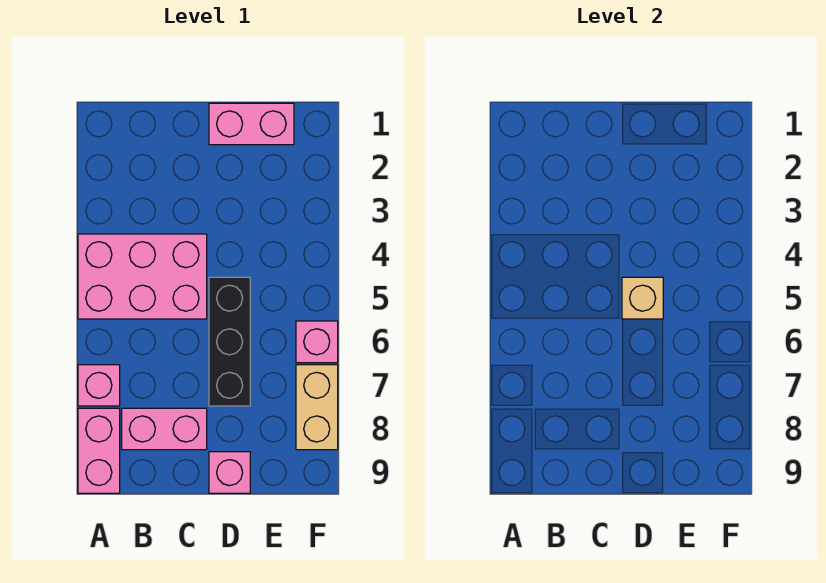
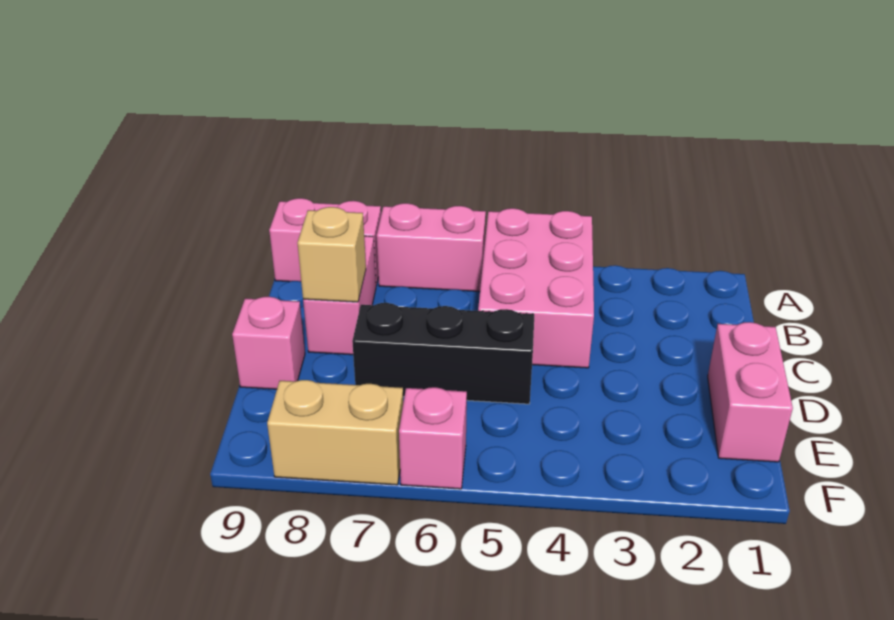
pink brick A7 level 1 -> pink brick A6:A7 level 1
tan brick D5 level 2 -> tan brick C8 level 2

